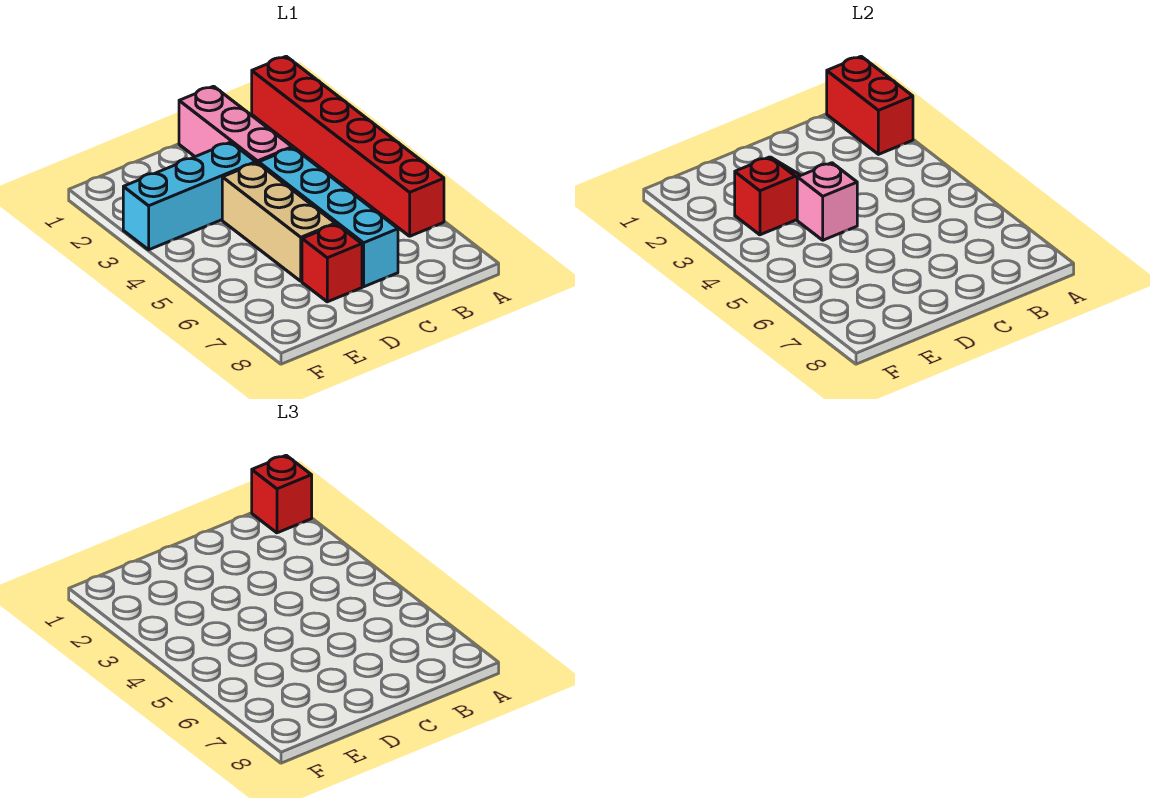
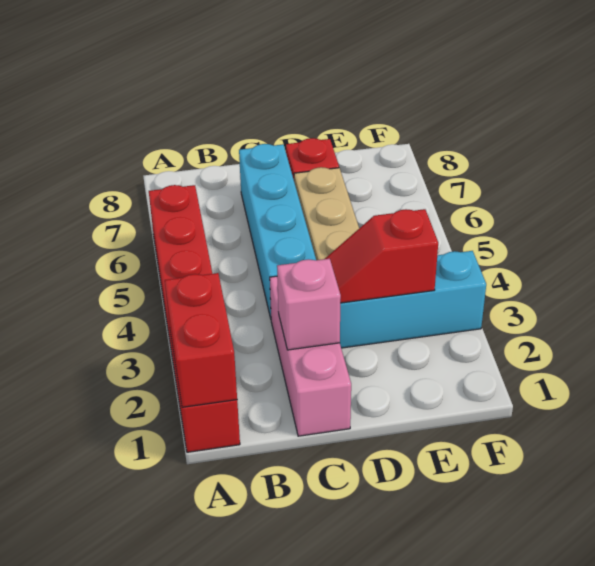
red brick A1 level 3 -> none
pink brick D4 level 2 -> pink brick C2 level 2

